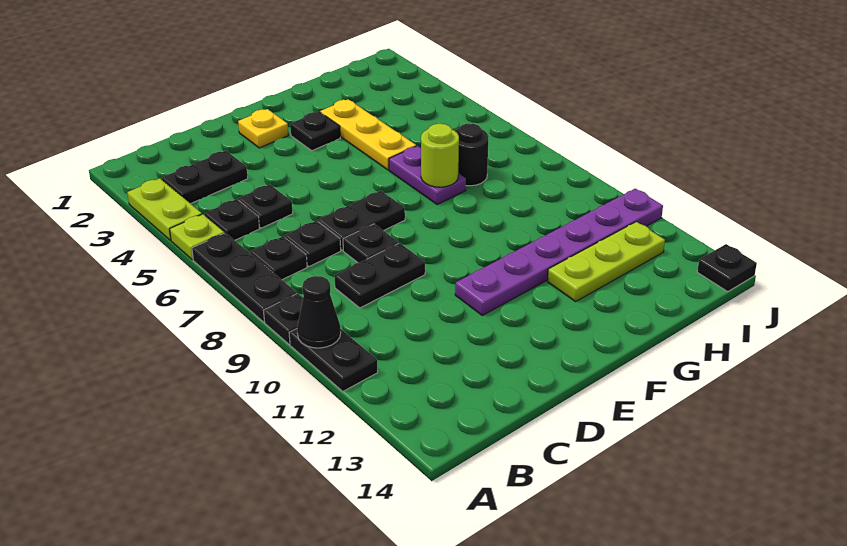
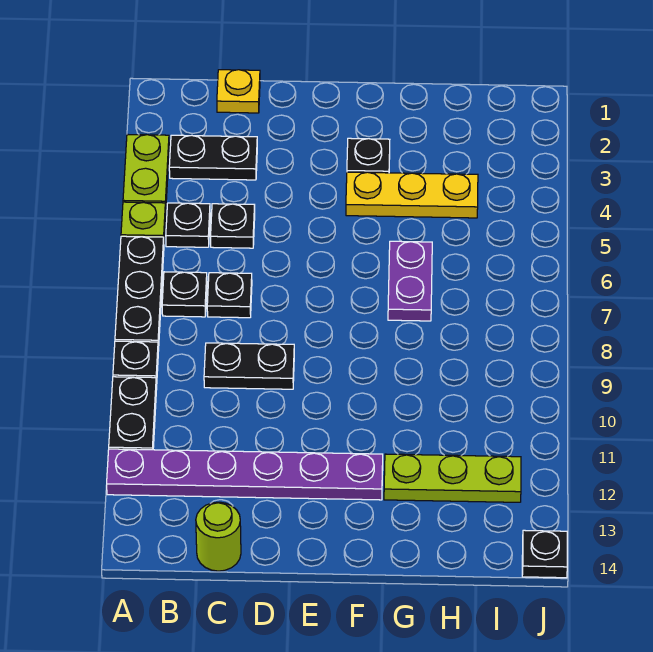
black cone A10 level 2 -> none
black plate D7:E7 level 1 -> none
black plate D8 level 1 -> none
yellow plate E2 level 1 -> yellow plate C1 level 1
purple plate E11:J11 level 1 -> purple plate A12:F12 level 1
yellow plate G3:G5 level 1 -> yellow plate F4:H4 level 1
lime round brick G7 level 2 -> lime round brick C14 level 1
black round brick H7 level 1 -> none

